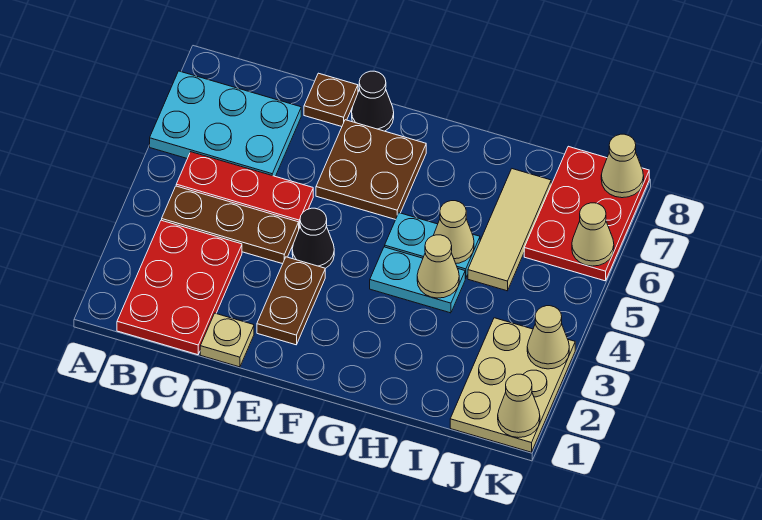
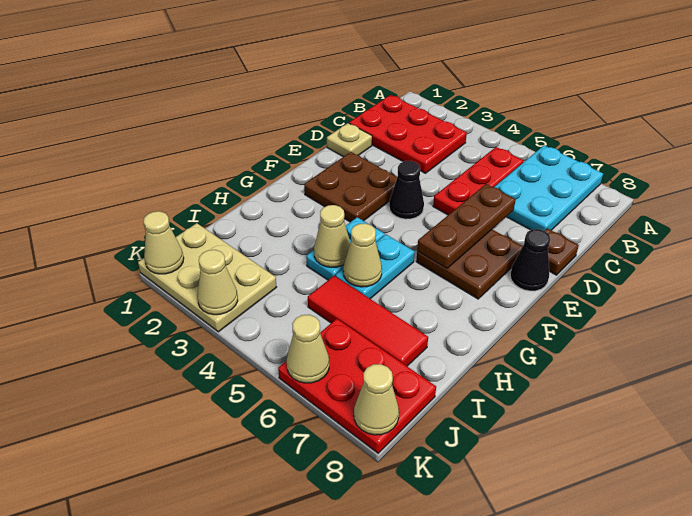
brown plate B4:D4 level 1 -> brown plate D6:F6 level 2
brown plate E2:E3 level 1 -> brown plate E2:F3 level 1
tan tile I5:I7 level 1 -> red tile I5:I7 level 1

